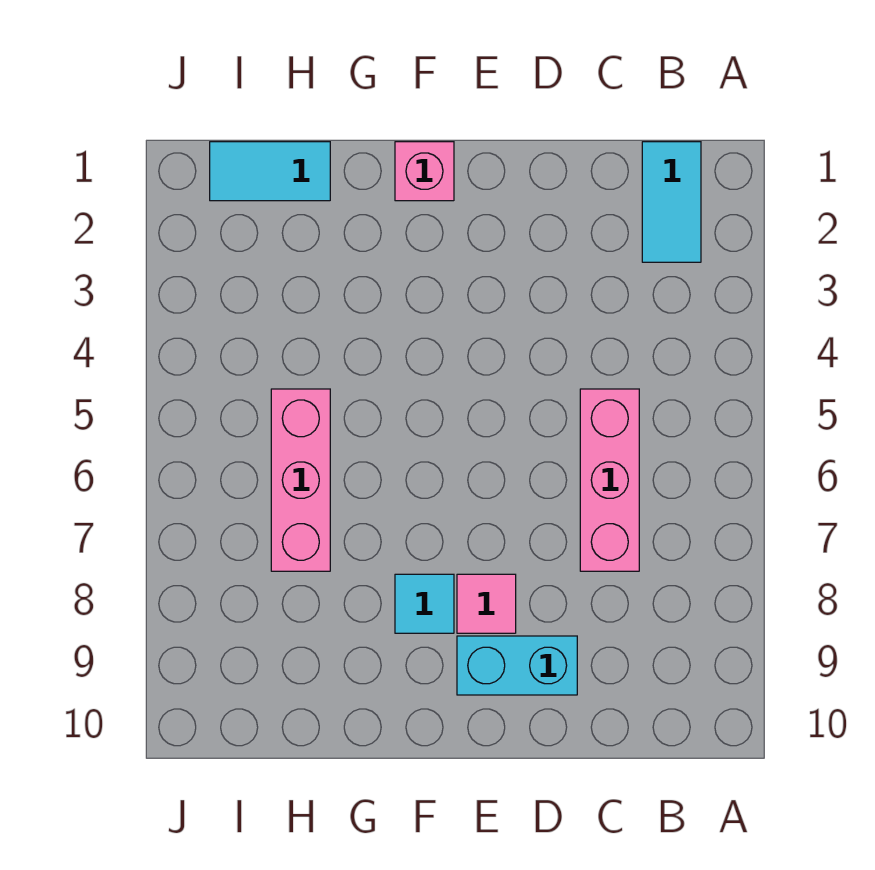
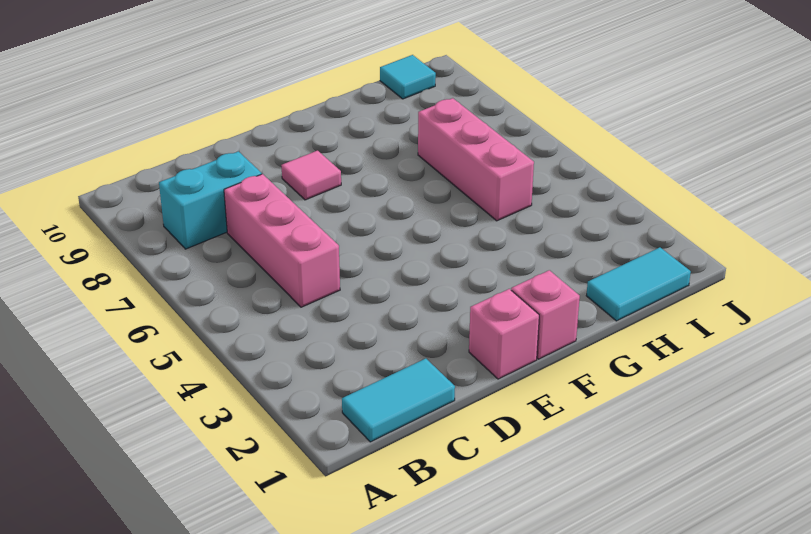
cyan tile B1:B2 level 1 -> cyan tile B1:C1 level 1
cyan brick D9:E9 level 1 -> cyan brick B8:C8 level 1
none -> pink brick E1 level 1
cyan tile F8 level 1 -> cyan tile I10 level 1

